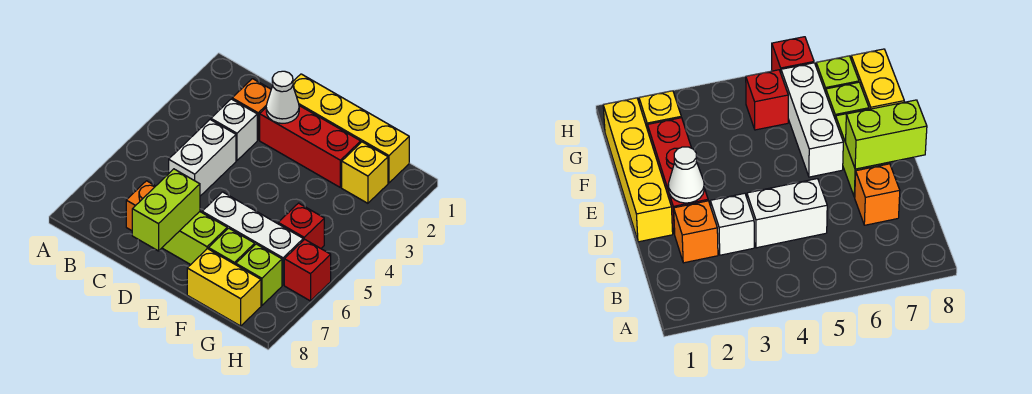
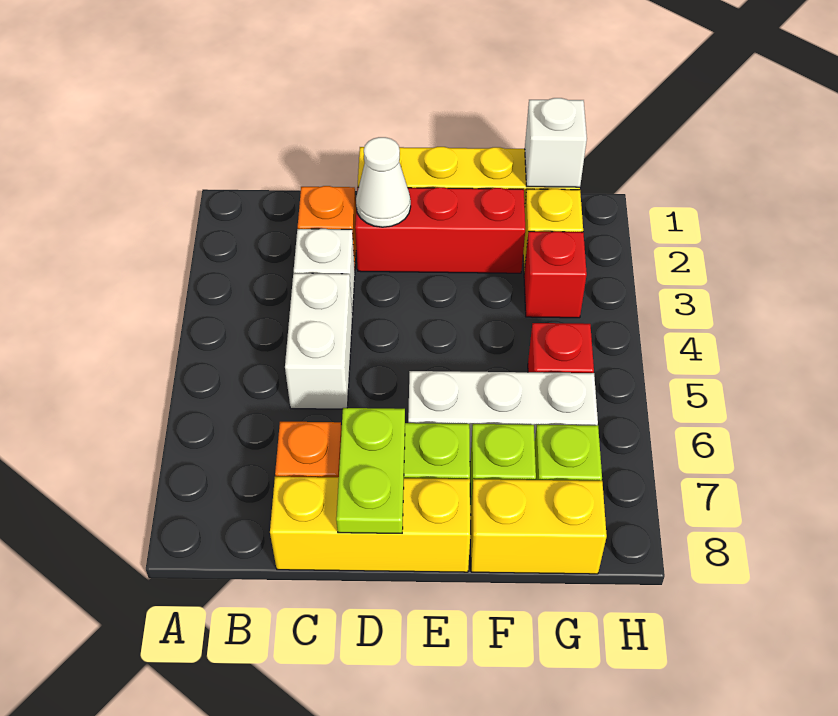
none -> yellow brick C8:E8 level 1
lime brick D7:D8 level 2 -> lime plate D7:D8 level 2
none -> white brick G1 level 2
red brick H6 level 1 -> red brick G3 level 1

